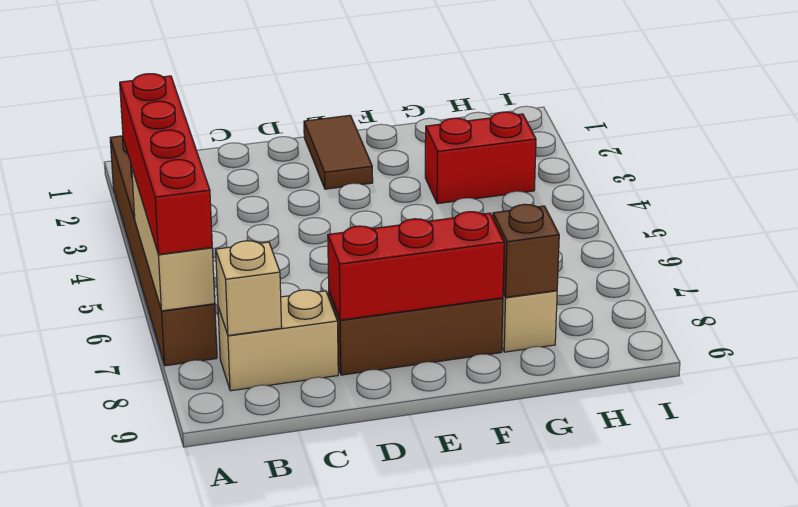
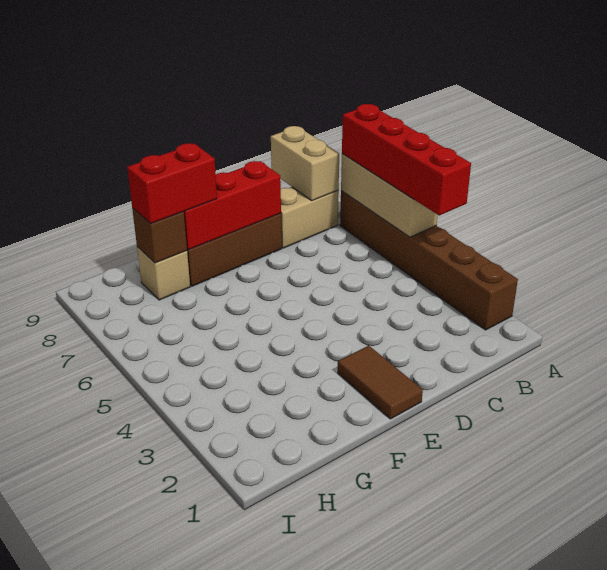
tan brick B8 level 2 -> tan brick B8:B9 level 2
red brick G3:H3 level 1 -> red brick F8:G8 level 3

